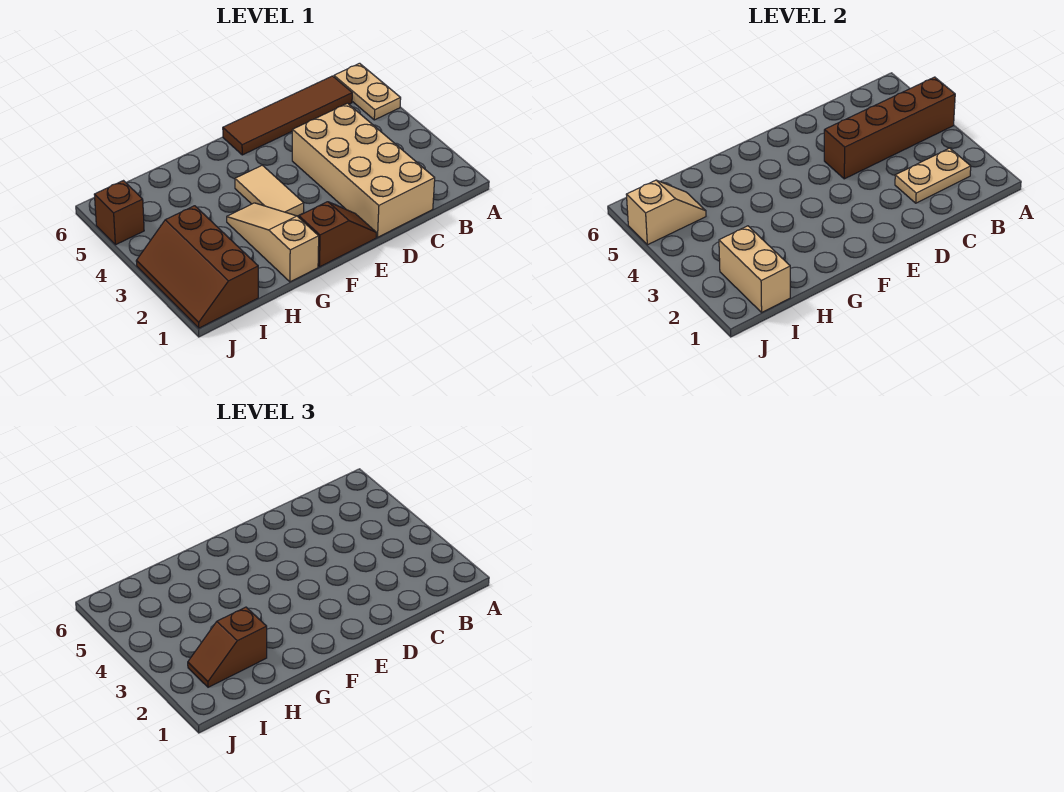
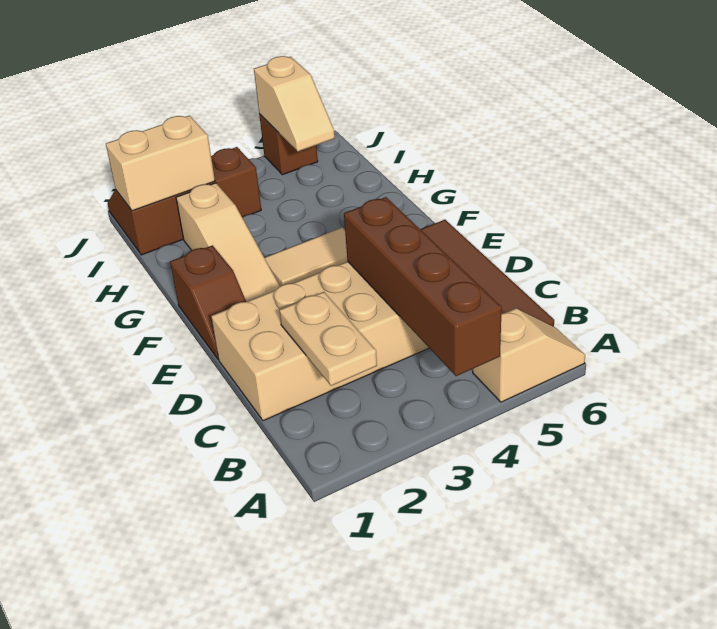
tan plate A5:A6 level 1 -> tan slope A5:A6 level 1 top 5
tan slope G1:G3 level 1 top 1 -> tan slope F2:H2 level 1 top H
brown slope H2:I2 level 3 top H -> none

